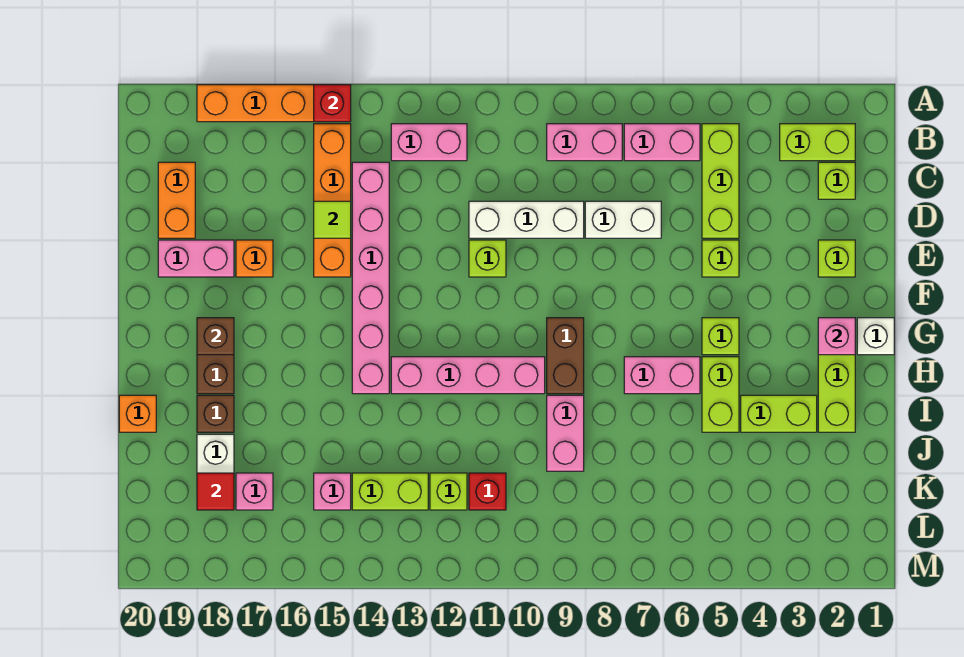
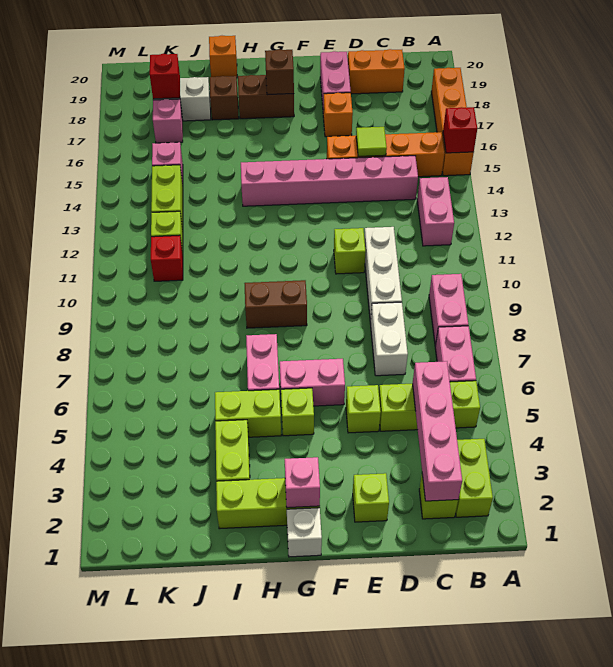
pink brick H10:H13 level 1 -> pink brick C2:C5 level 2
pink brick I9:J9 level 1 -> pink brick F6:G6 level 1
red tile K18 level 2 -> red brick K18 level 2

